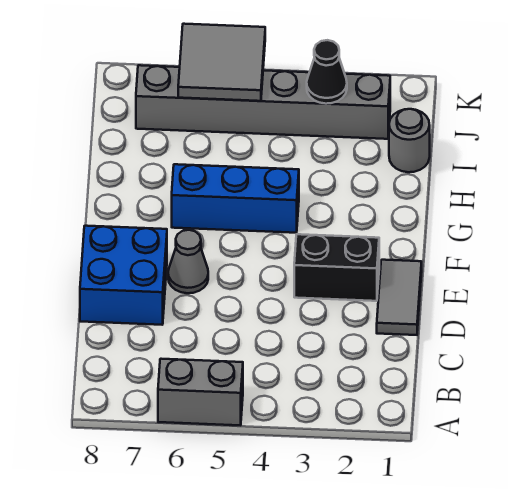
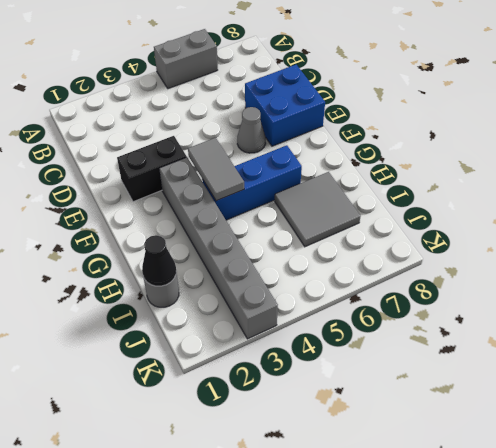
grey tile D1:E1 level 1 -> grey tile F4:G4 level 2
grey brick J2:J7 level 1 -> grey brick F3:K3 level 1
black cone J3 level 2 -> black cone I1 level 2
grey tile J5:K6 level 2 -> grey tile H6:I7 level 1

